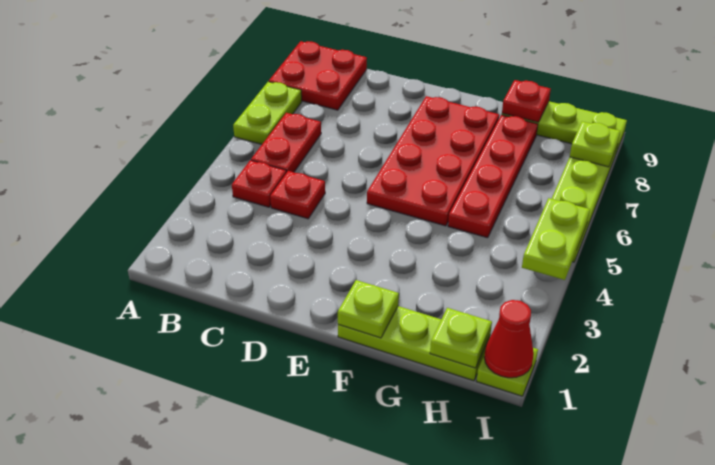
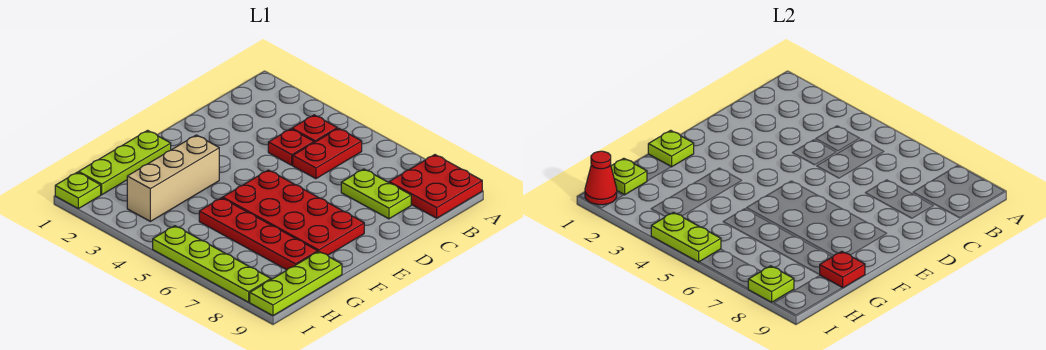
lime plate A6:A7 level 1 -> lime plate C7:C8 level 1
red plate B5:B6 level 1 -> red plate B5:C5 level 1
none -> tan brick F3:H3 level 1

